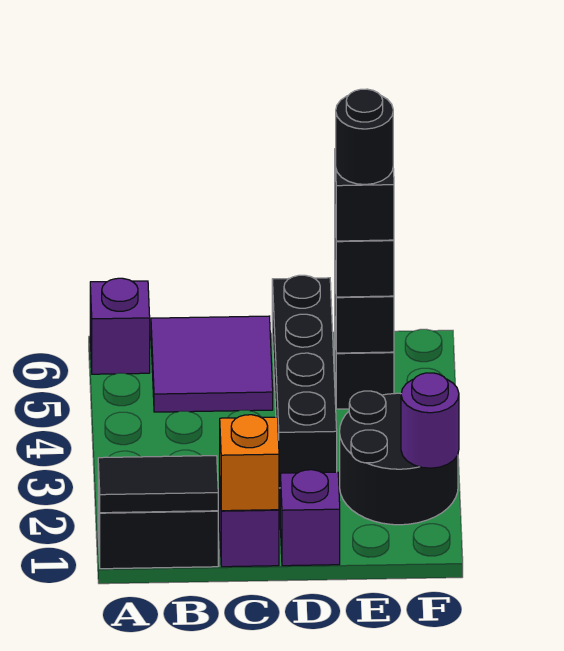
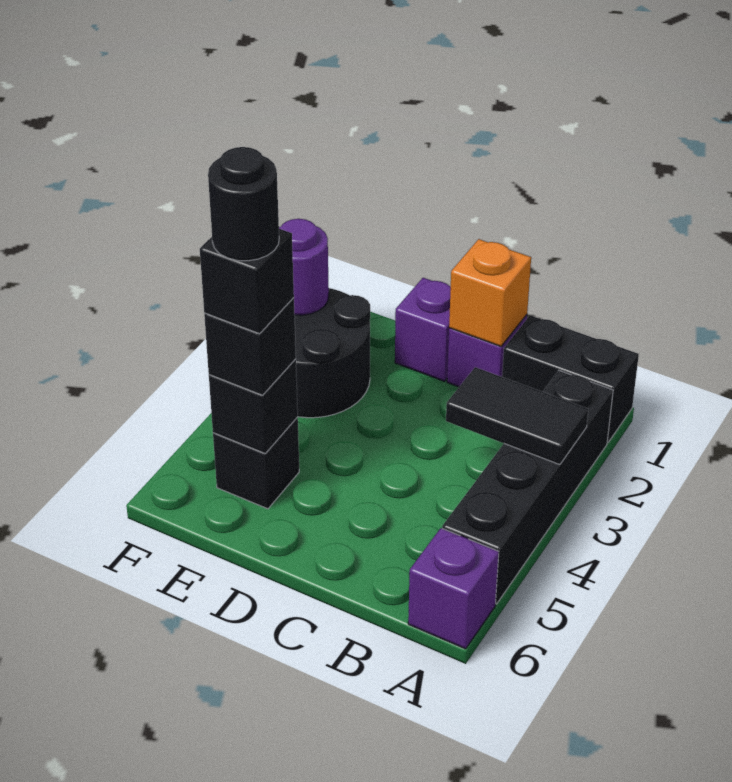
black tile A1:B1 level 2 -> black tile A3:B3 level 2
purple tile B5:C6 level 1 -> none
black brick D3:D6 level 1 -> black brick A2:A5 level 1

